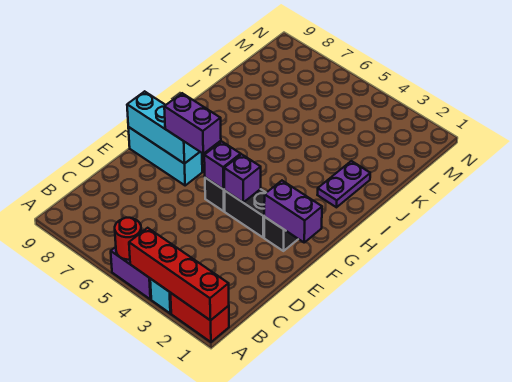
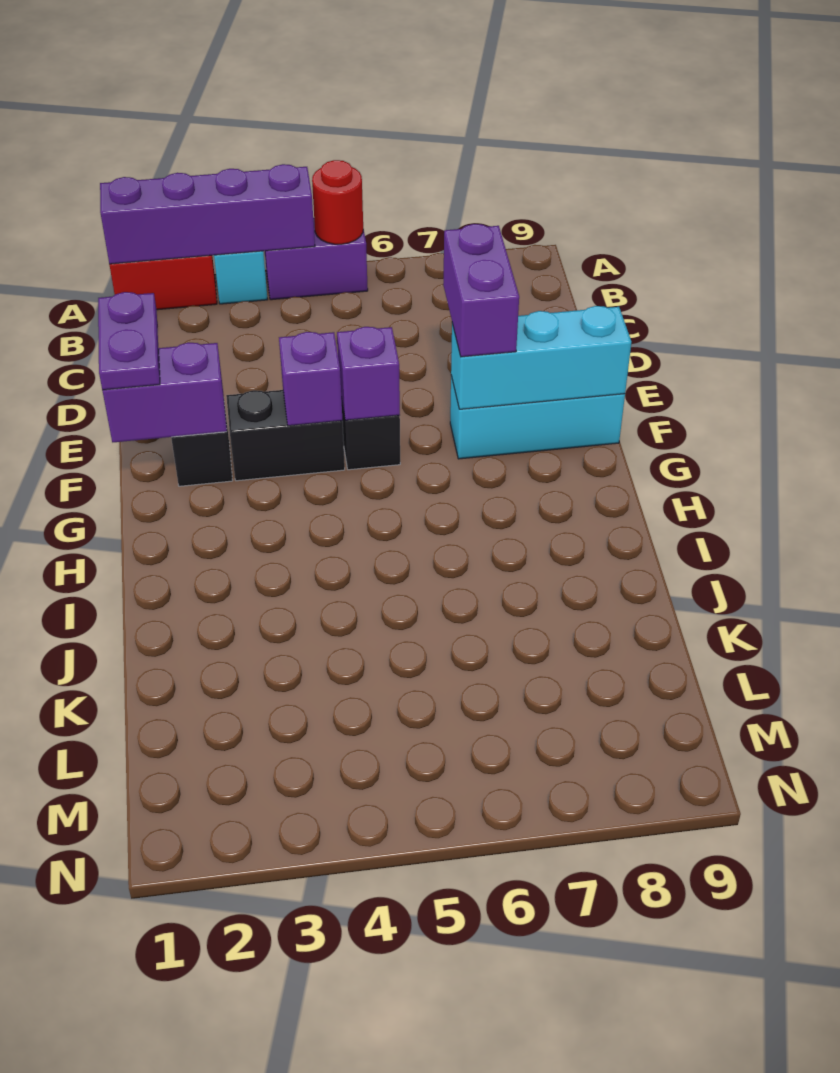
red brick A1:A4 level 2 -> purple brick A1:A4 level 2
purple brick F6:F7 level 3 -> purple brick E7:F7 level 3
purple plate I2:J2 level 1 -> purple plate E1:F1 level 3

